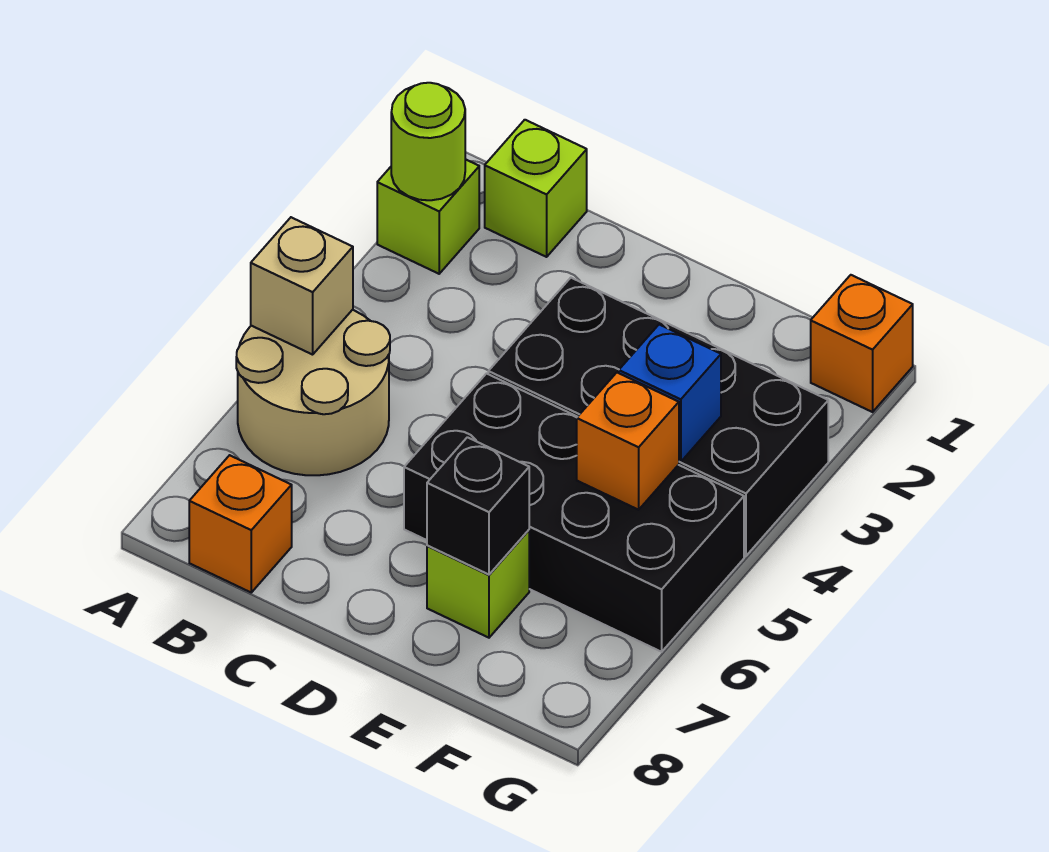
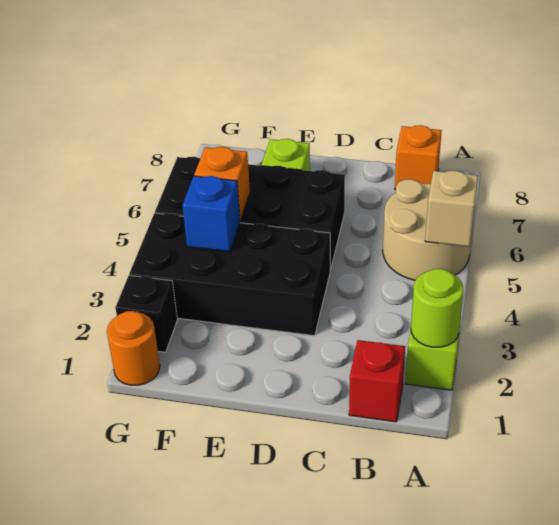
lime brick B1 level 1 -> red brick B1 level 1
black brick E7 level 2 -> black brick G2 level 1
orange brick G1 level 1 -> orange round brick G1 level 1

